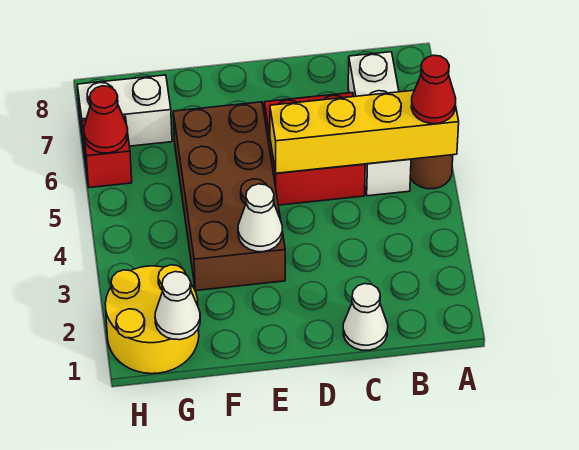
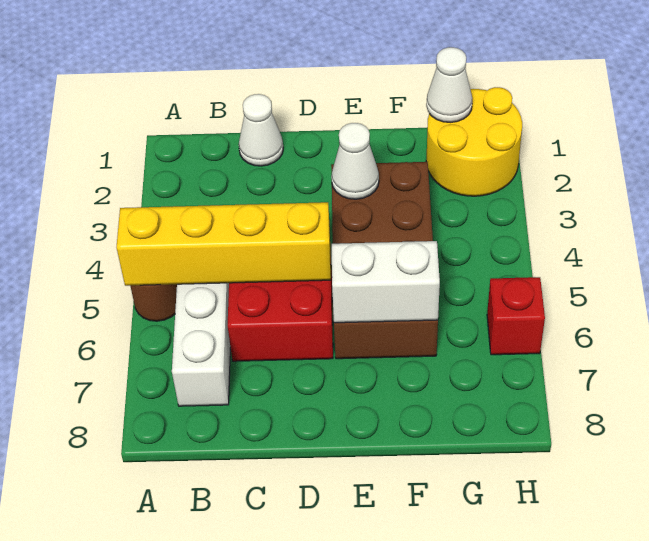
red cone A5 level 3 -> none
white brick G7:H7 level 1 -> white brick E6:F6 level 2
red cone H6 level 2 -> none

